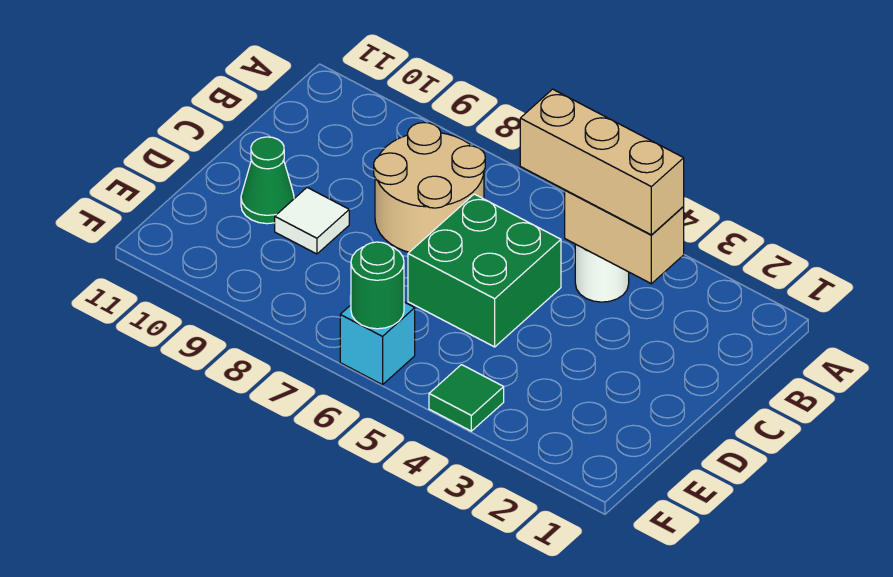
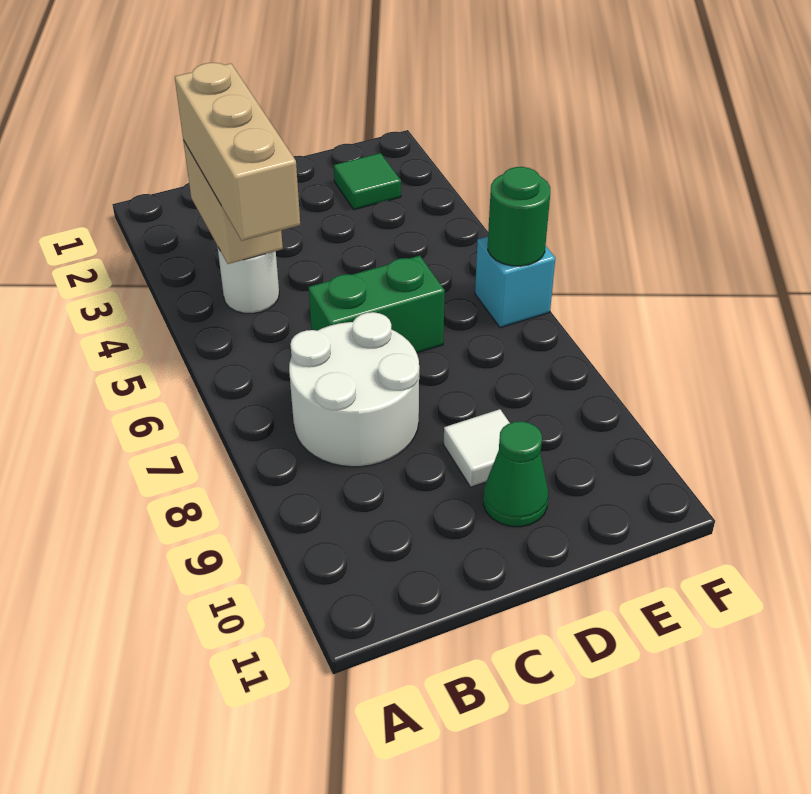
tan round brick B7:C8 level 1 -> white round brick B7:C8 level 1
green brick C5:D6 level 1 -> green brick C6:D6 level 1
green tile F4 level 1 -> green tile E2 level 1

